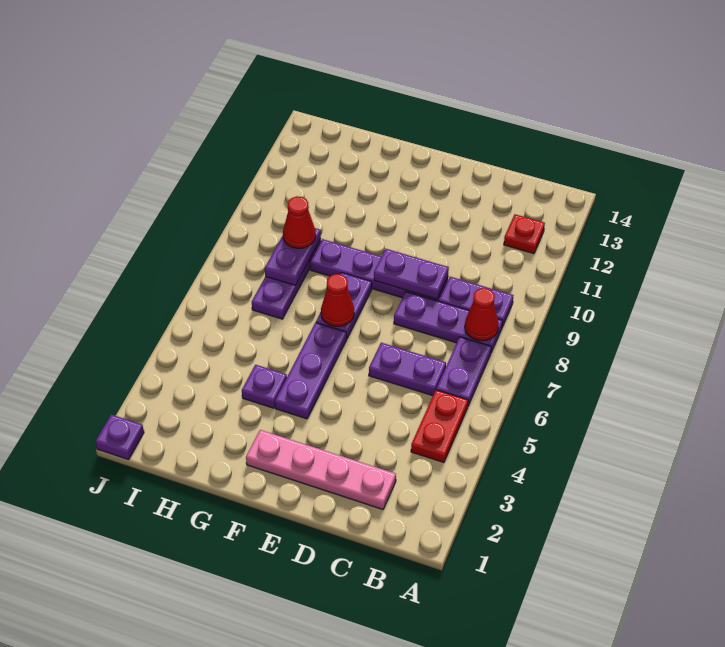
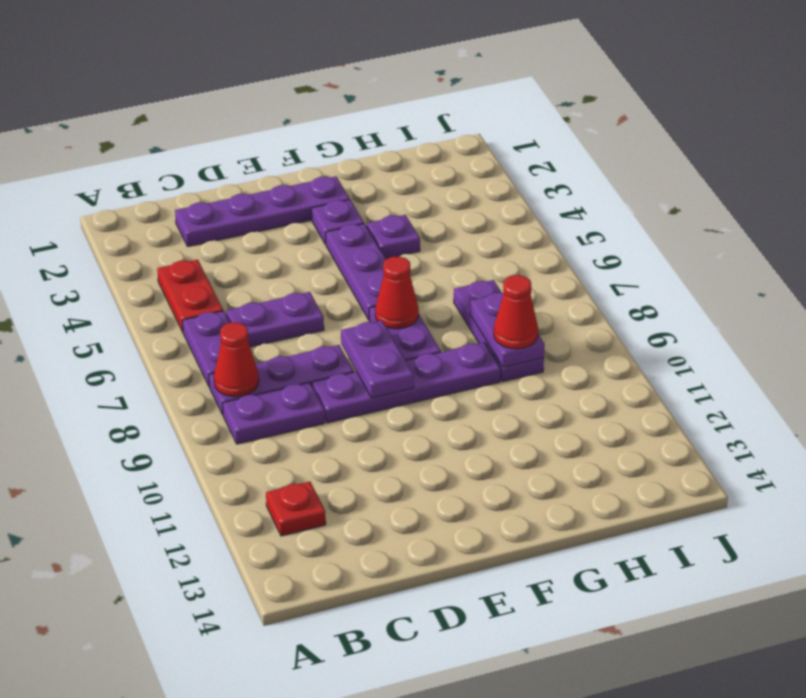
pink plate C2:F2 level 1 -> purple plate C2:F2 level 1
purple plate D9:E9 level 2 -> purple plate E8:E9 level 2
purple plate J1 level 1 -> purple plate F3 level 1

